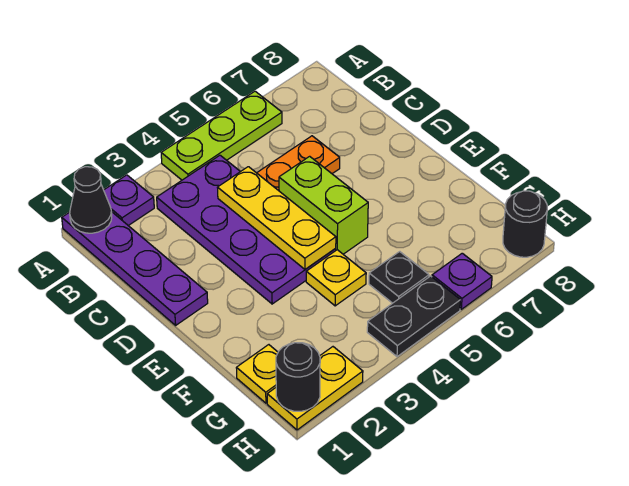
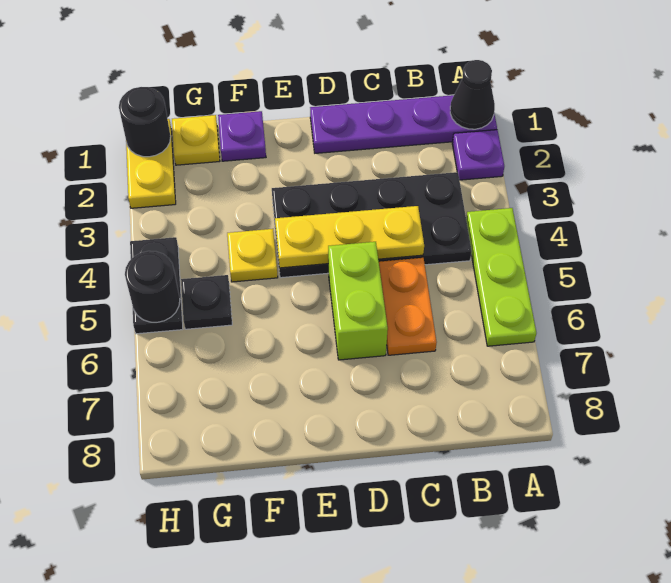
purple plate B3:E4 level 1 -> black plate B3:E4 level 1
lime brick D5:E5 level 1 -> lime brick D5:D6 level 1
purple plate H6 level 1 -> purple plate F1 level 1
black round brick H8 level 1 -> black round brick H5 level 2

